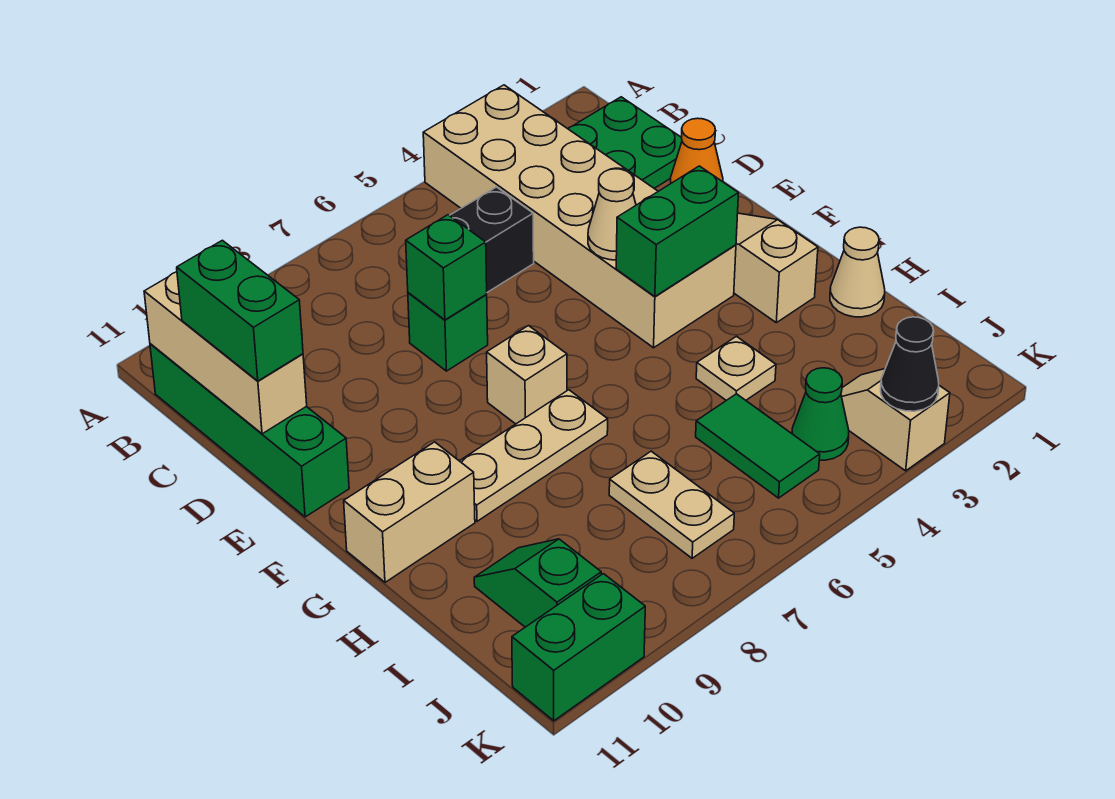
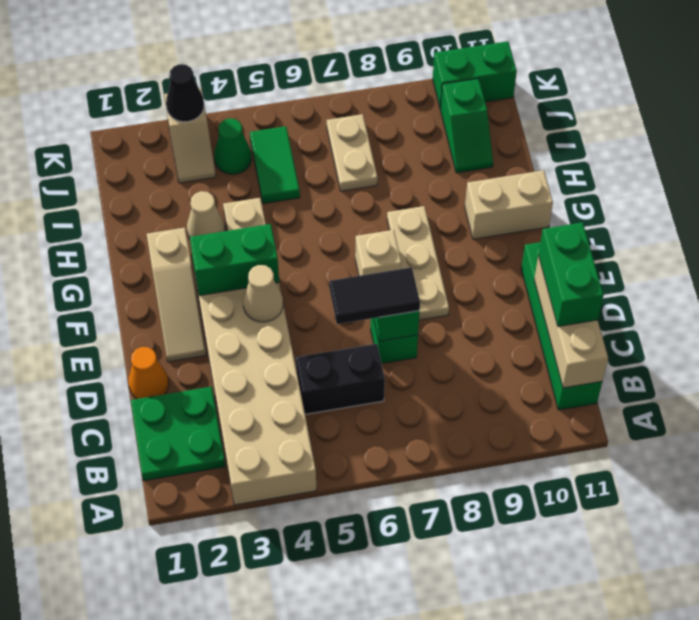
none -> black tile D6:D7 level 3
tan plate G7:G9 level 1 -> tan plate E8:G8 level 1
tan cone H1 level 1 -> tan cone H3 level 1

